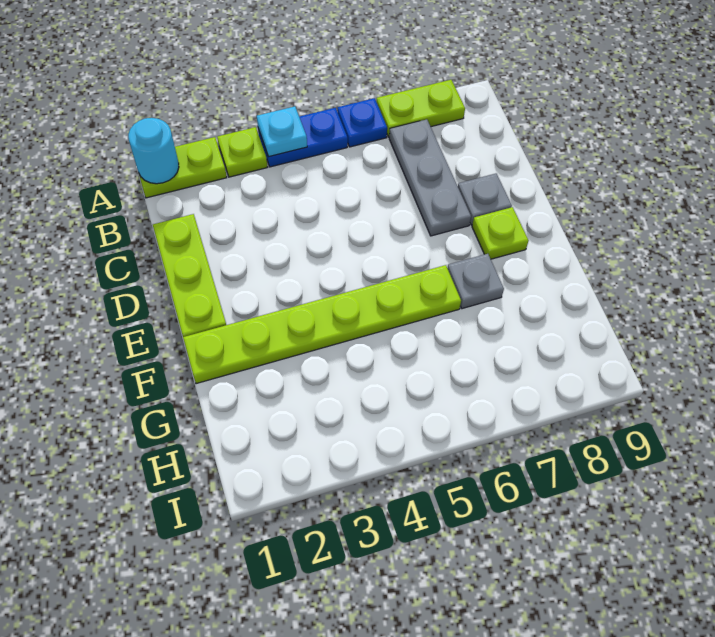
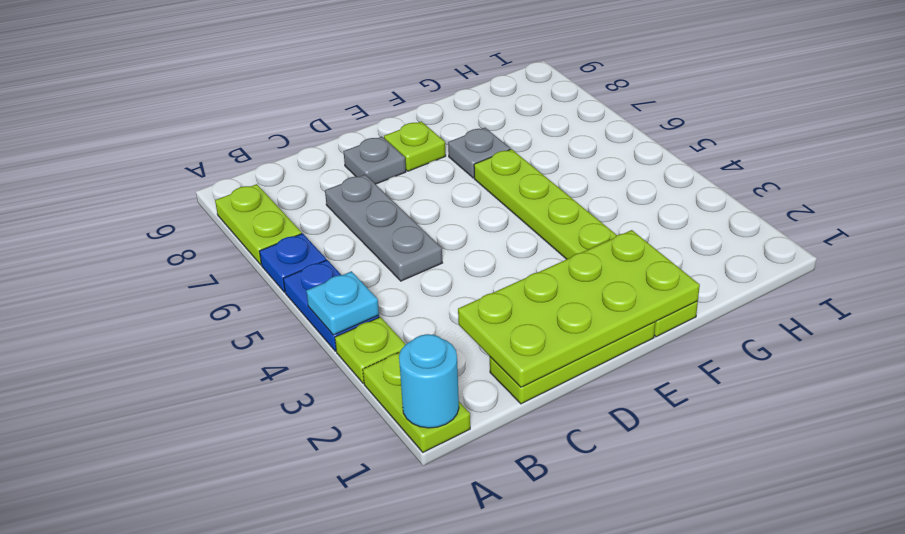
grey plate B7:D7 level 1 -> grey plate C5:C7 level 1
none -> lime plate C1:F2 level 2

